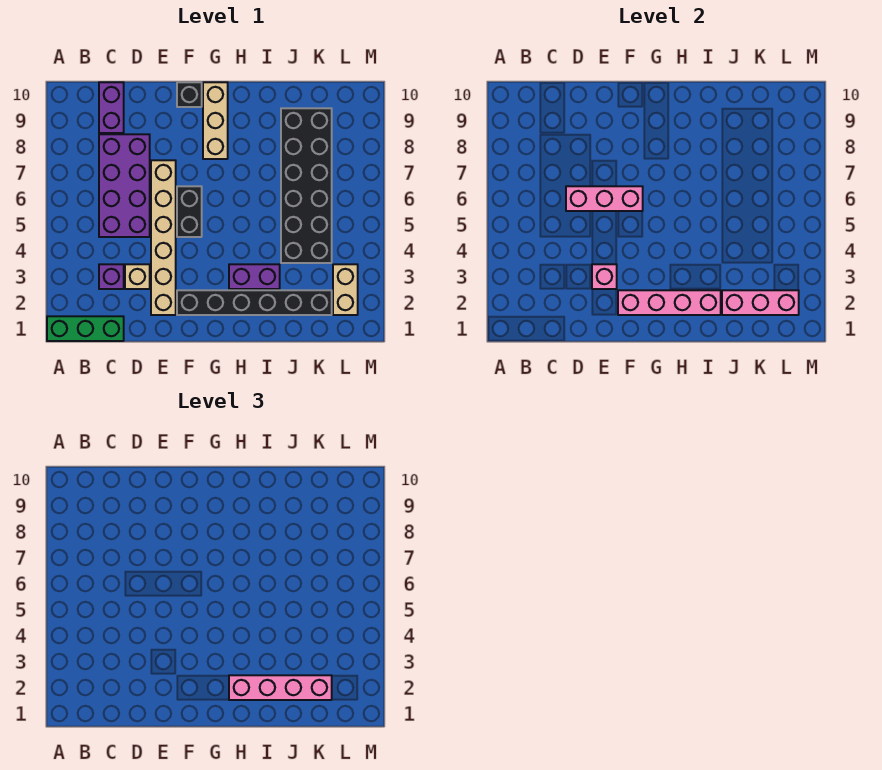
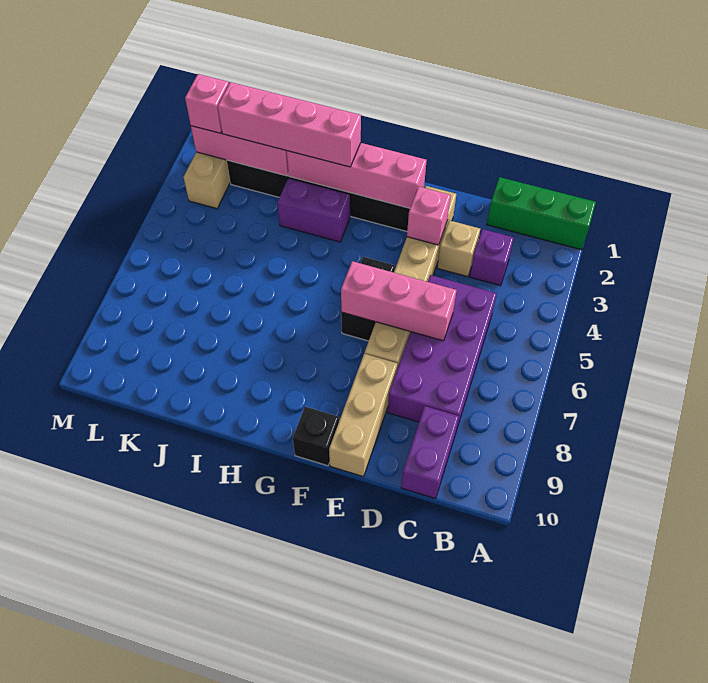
tan brick G8:G10 level 1 -> tan brick E8:E10 level 1
black brick J4:K9 level 1 -> none
none -> pink brick L2 level 3

